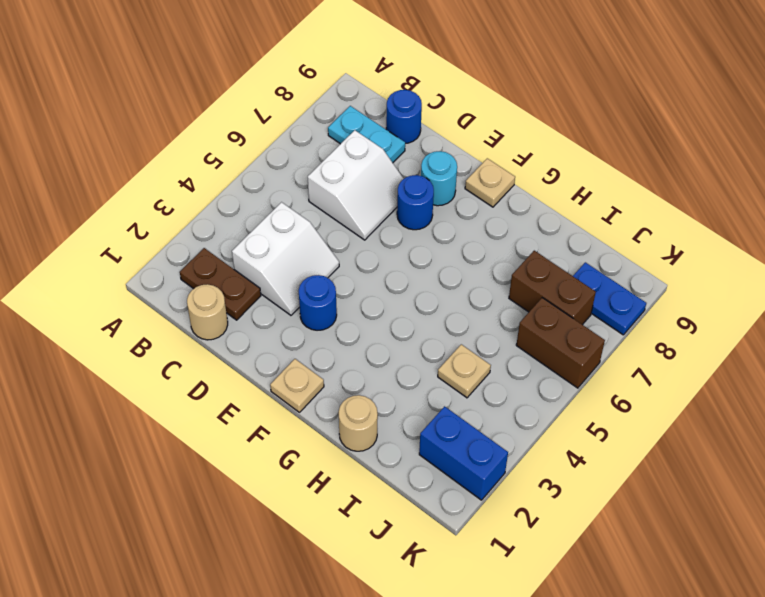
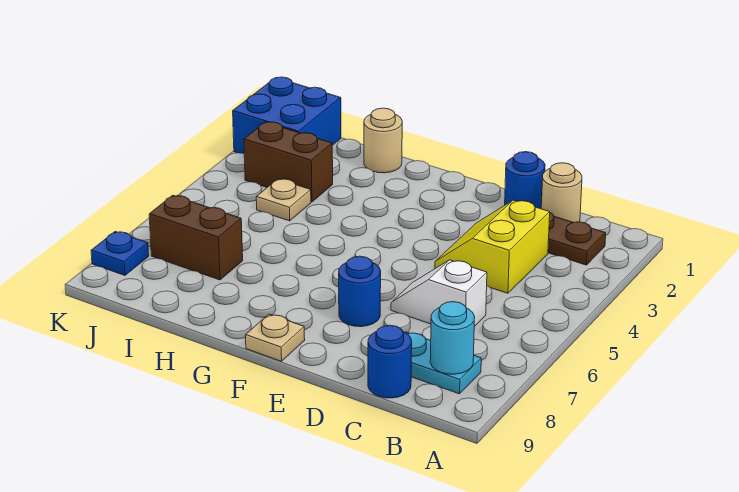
white slope C3:D4 level 1 top C -> yellow slope C3:D4 level 1 top C
white slope C6:D7 level 1 top C -> white slope C6:D6 level 1 top C
blue round brick E3 level 1 -> blue round brick D1 level 1
cyan round brick E8 level 1 -> cyan round brick B8 level 2
tan plate F1 level 1 -> none
blue brick J2:K2 level 1 -> blue brick J1:K2 level 1
brown brick J6:K6 level 1 -> brown brick I3:J3 level 1
blue plate J8:K8 level 1 -> blue plate K8 level 1

